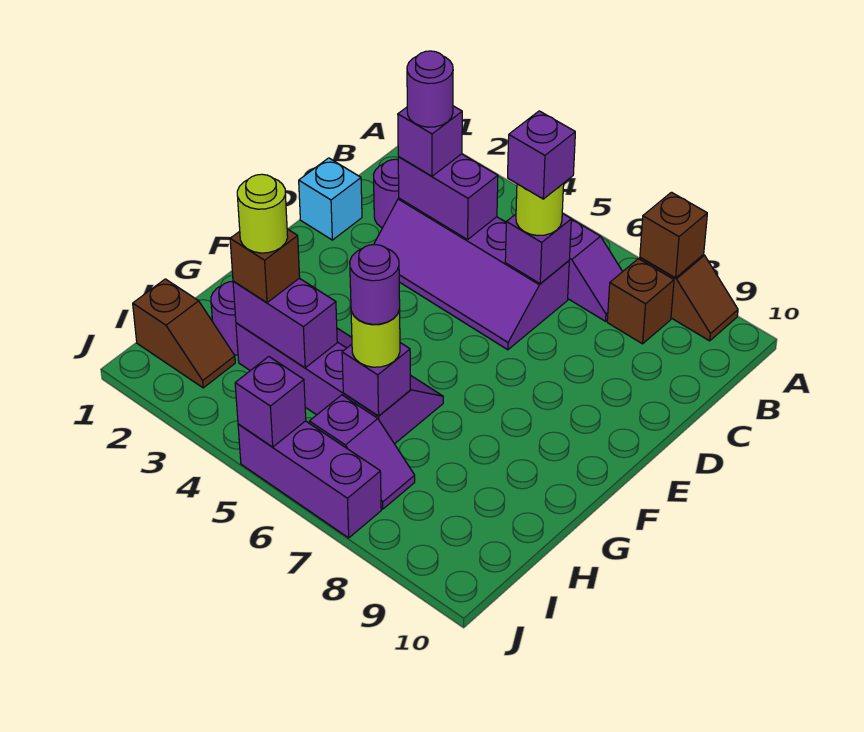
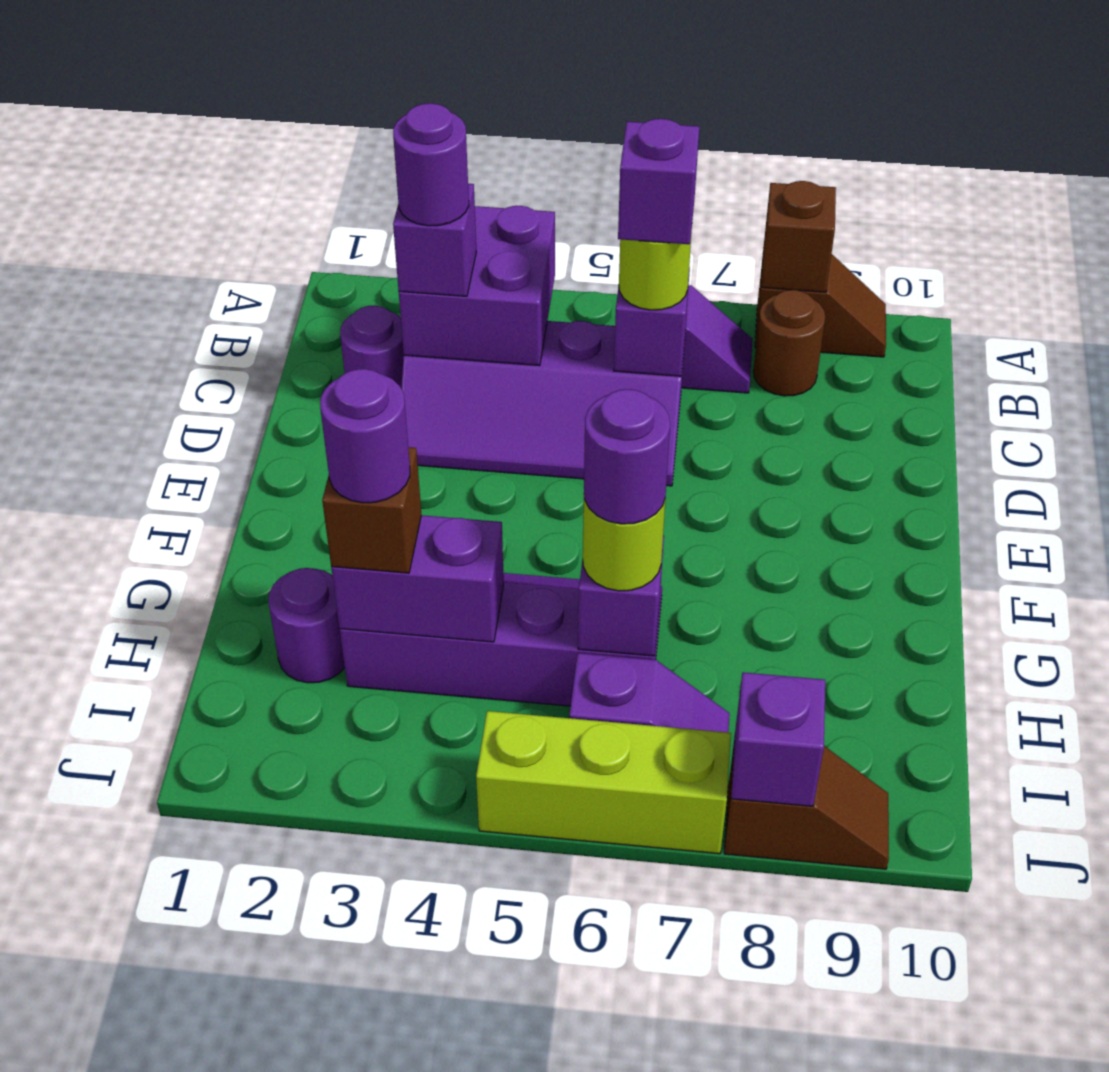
brown brick B8 level 1 -> brown round brick B8 level 1
purple brick C3:C4 level 2 -> purple brick B3:C4 level 2
cyan brick D1 level 1 -> none
lime round brick H3 level 4 -> purple round brick H3 level 4
brown slope I1:I2 level 1 top 1 -> brown slope J8:J9 level 1 top 8
purple brick J5:J7 level 1 -> lime brick J5:J7 level 1
purple brick J5 level 2 -> purple brick J8 level 2

